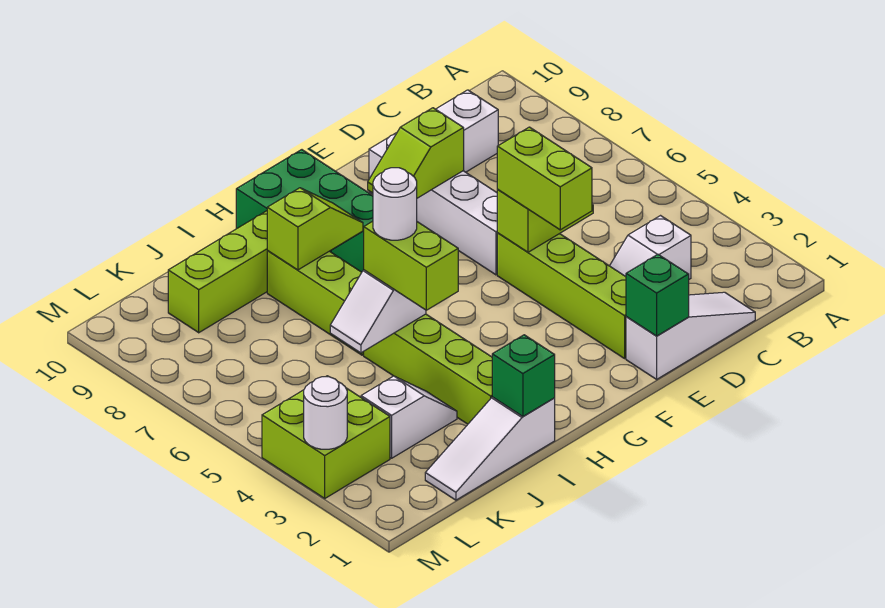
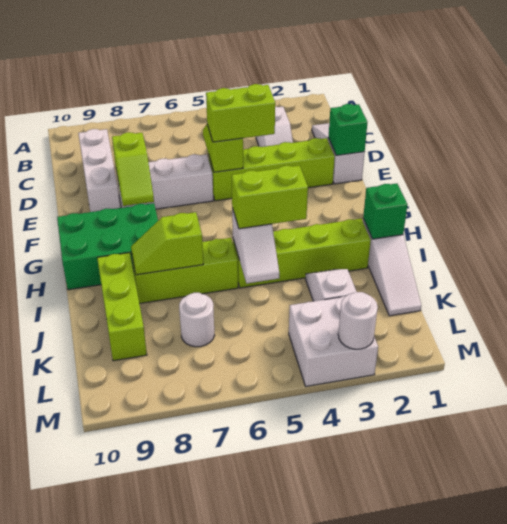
lime slope H8:I8 level 2 top I -> lime slope I7:I8 level 2 top 7
white round brick I5 level 4 -> white round brick K7 level 1
lime brick L3:M4 level 1 -> white brick L3:M4 level 1

